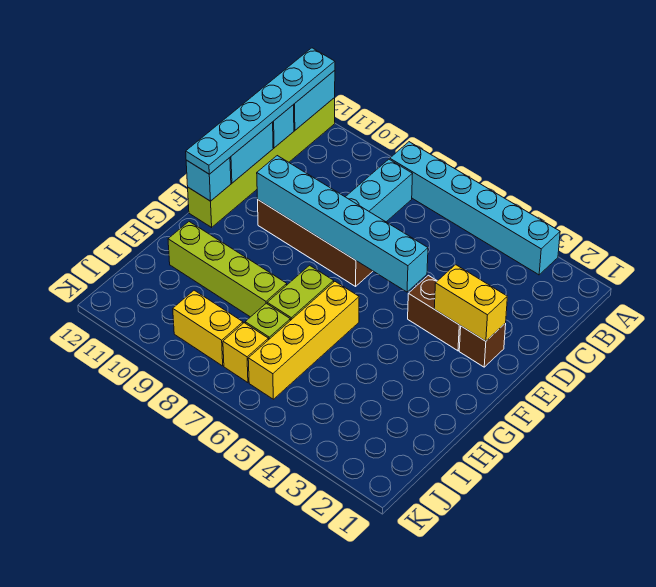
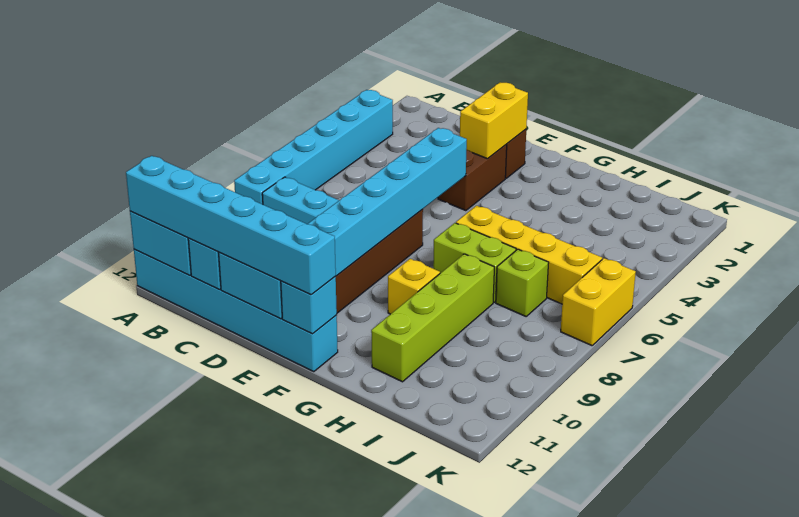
lime brick A12:F12 level 1 -> cyan brick A12:F12 level 1
cyan plate A12:F12 level 3 -> cyan brick A12:F12 level 3
yellow brick J7 level 1 -> yellow brick G9 level 1
yellow brick J8:J9 level 1 -> yellow brick K6:K7 level 1

